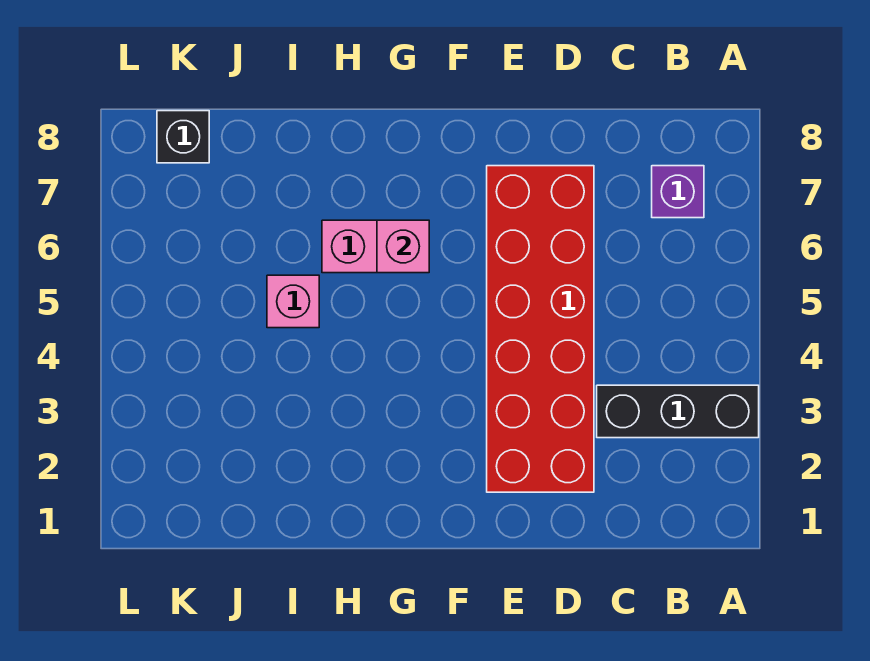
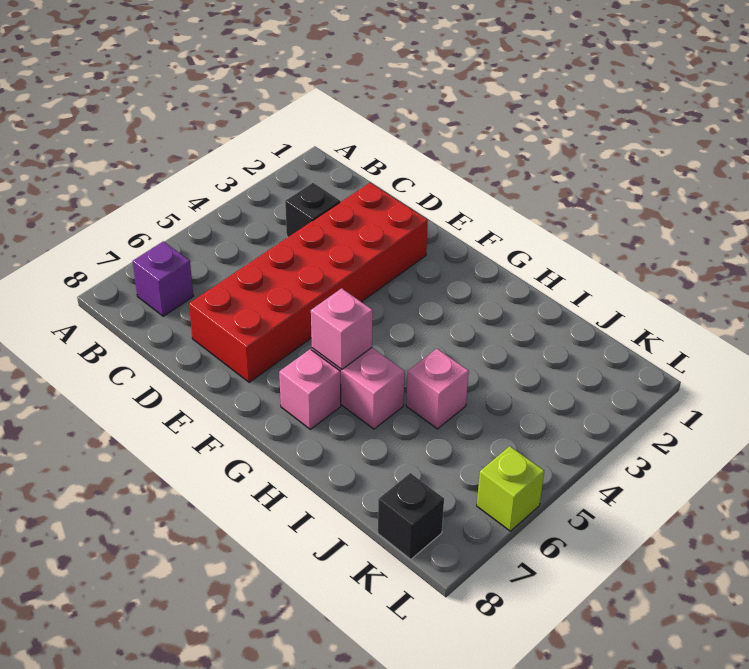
black brick A3:C3 level 1 -> black brick C3 level 1
none -> pink brick G7 level 1
none -> lime brick L6 level 1

